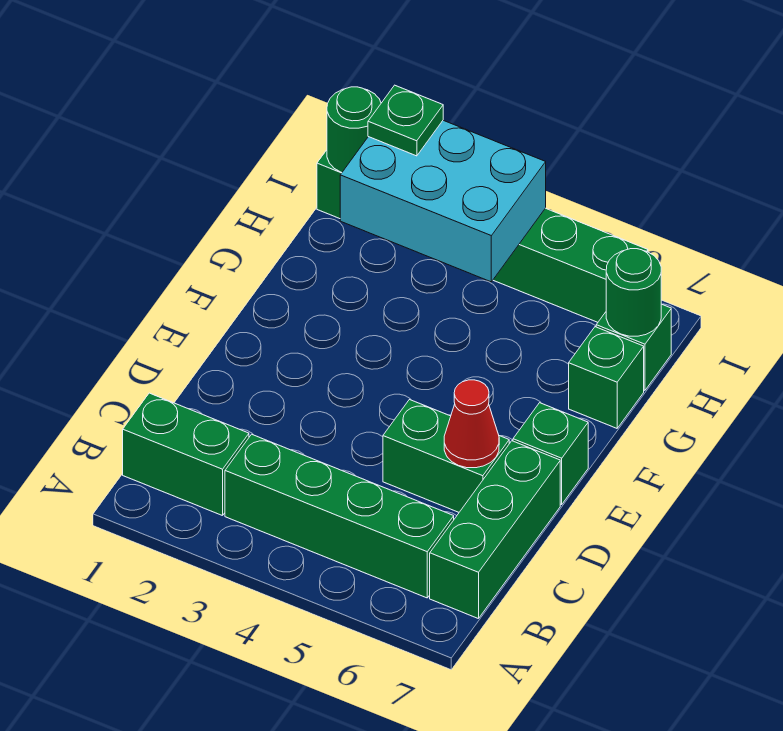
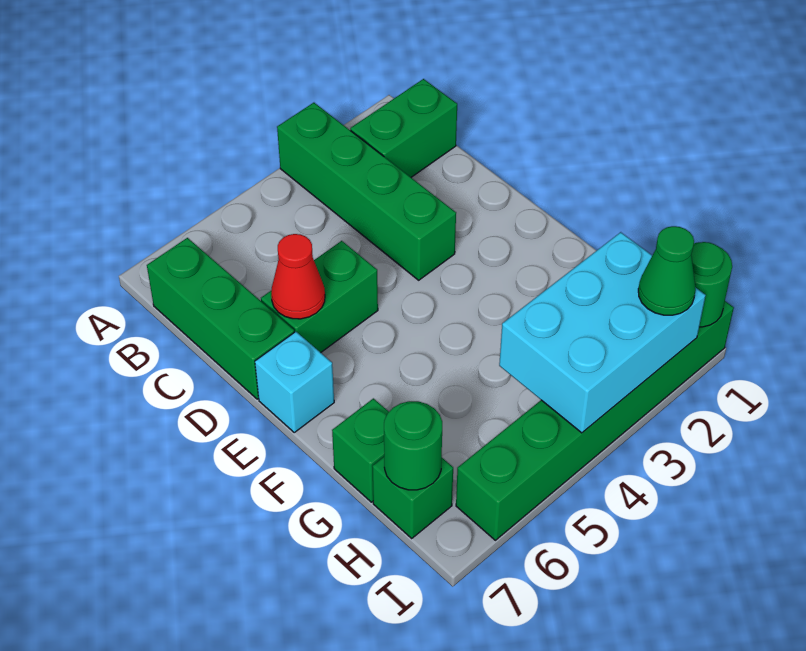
green brick B3:B6 level 1 -> green brick A3:D3 level 1
green brick E7 level 1 -> cyan brick E7 level 1
green plate I2 level 3 -> green cone I2 level 3

